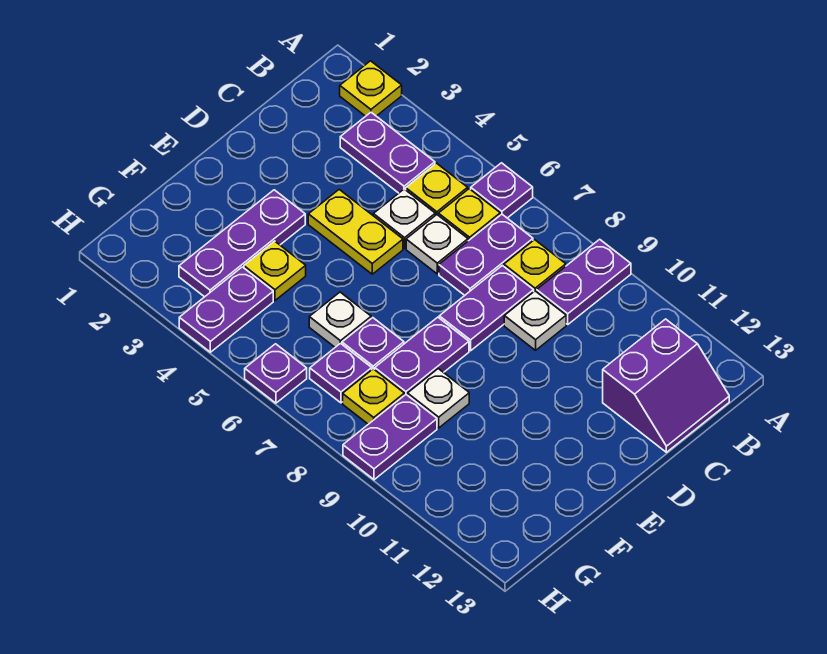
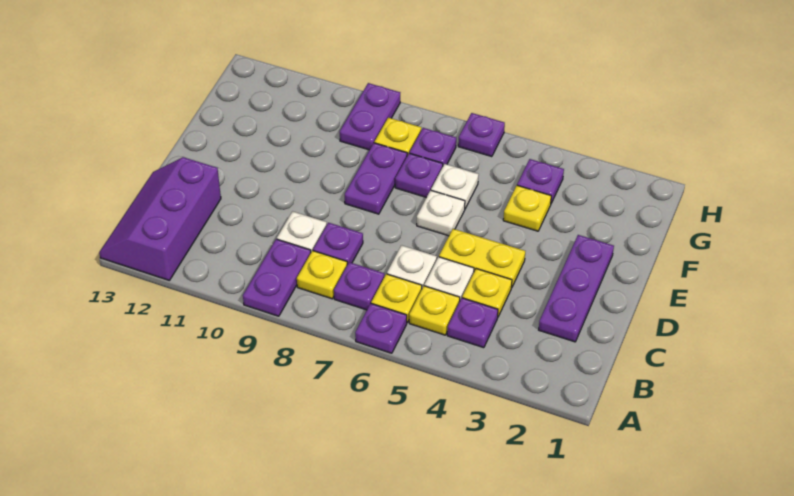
yellow plate A2 level 1 -> yellow plate C4 level 1
purple plate B3:B4 level 1 -> purple plate B4 level 1
purple plate B7:C7 level 1 -> purple plate B7 level 1
purple slope B12:C13 level 1 top 12 -> purple slope A12:C13 level 1 top 12
purple plate C8:D8 level 1 -> purple plate C8 level 1
purple plate E3:G3 level 1 -> purple plate C2:E2 level 1
white plate F9 level 1 -> white plate E6 level 1
purple plate G4:H4 level 1 -> purple plate G4 level 1

